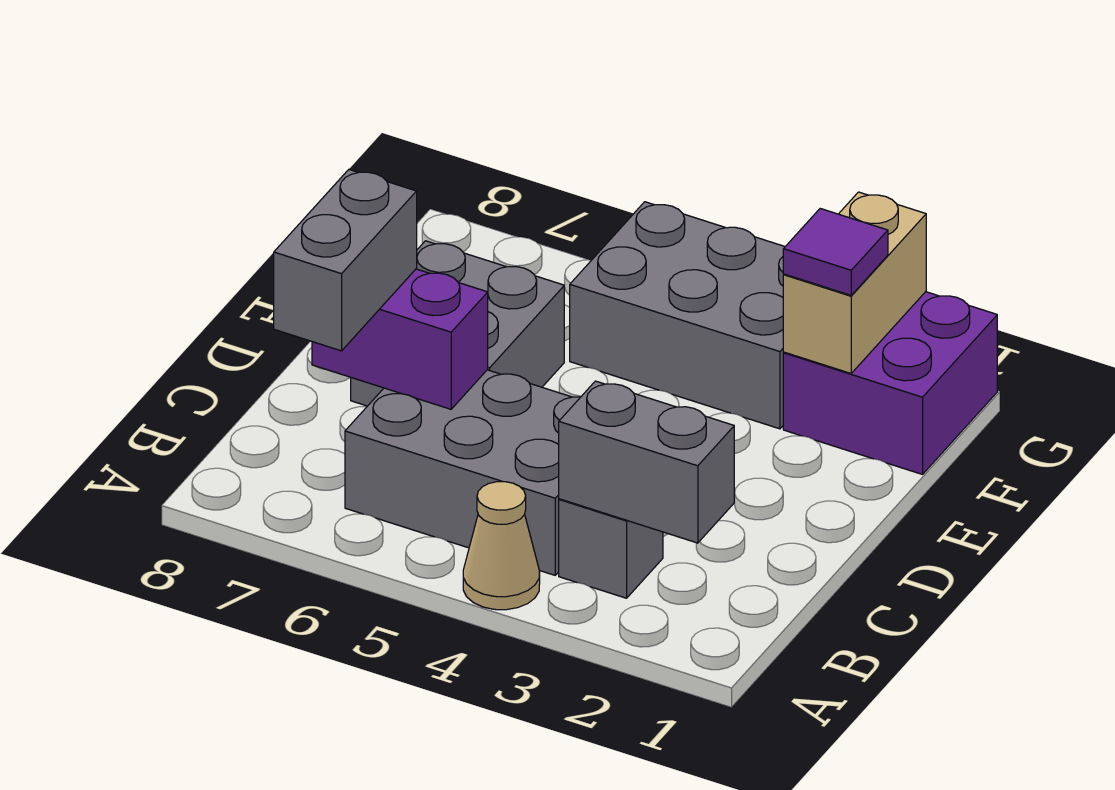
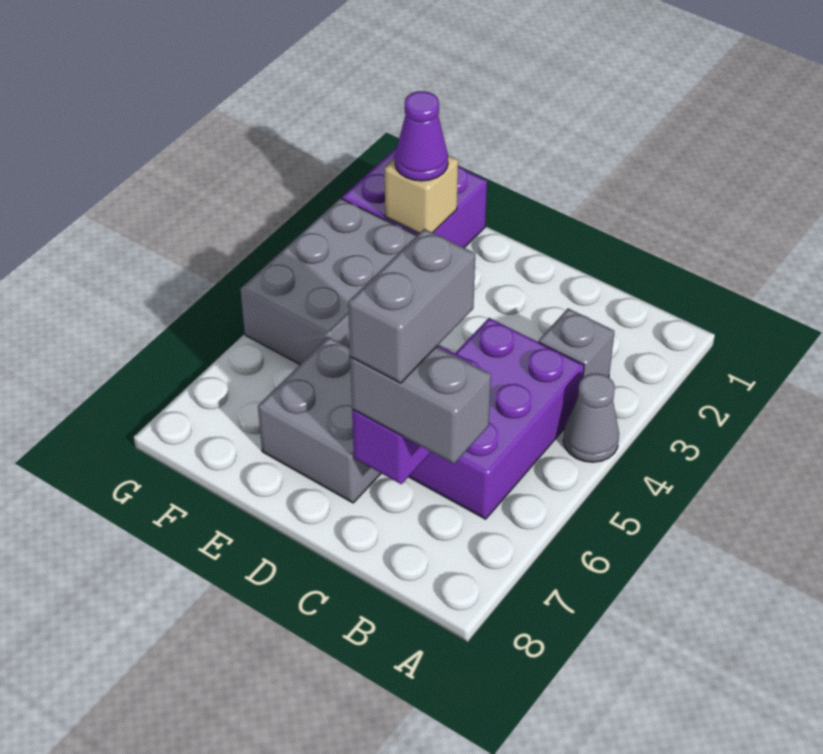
tan cone A4 level 1 -> grey cone A4 level 1
grey brick B2:B3 level 2 -> grey brick C6:C7 level 4
grey brick B4:C6 level 1 -> purple brick B4:C6 level 1
tan brick F2:G2 level 2 -> tan brick F2 level 2
purple tile F2 level 3 -> purple cone F2 level 3

